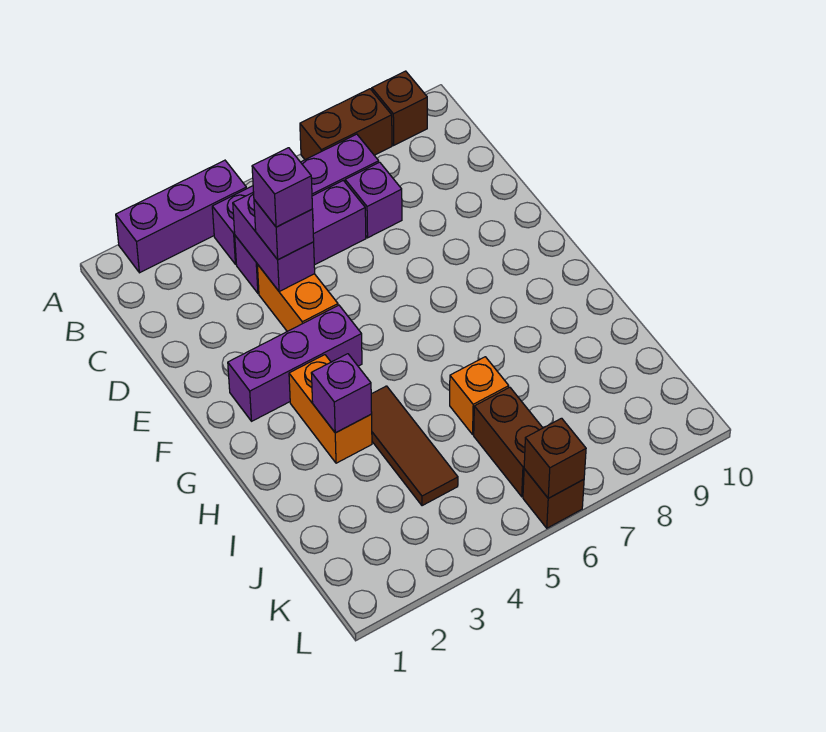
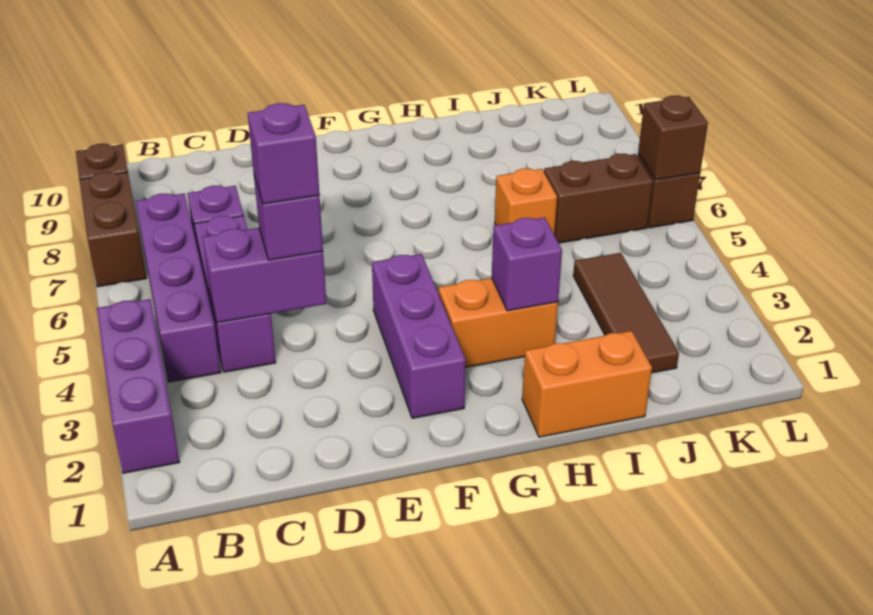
orange brick D4:E4 level 1 -> orange brick H1:I1 level 1
brown tile H4:J4 level 1 -> brown tile J2:J4 level 1

